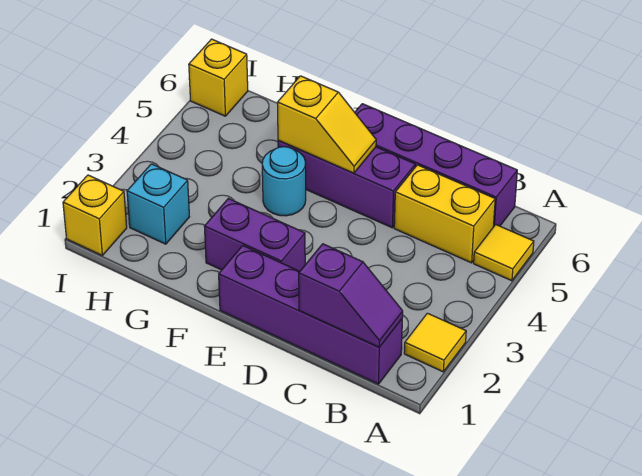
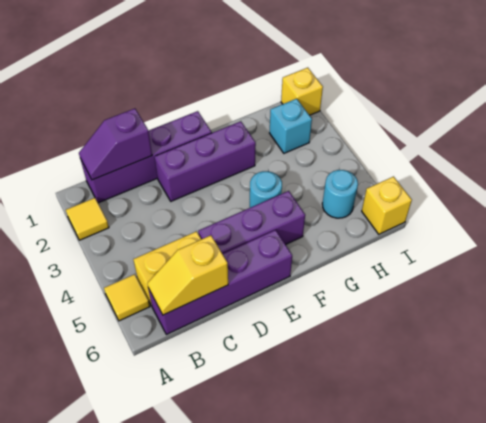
purple brick E2:F2 level 1 -> purple brick D2:F2 level 1
yellow slope E5:F5 level 2 top F -> yellow slope B6:C6 level 2 top C
none -> cyan round brick H5 level 1

